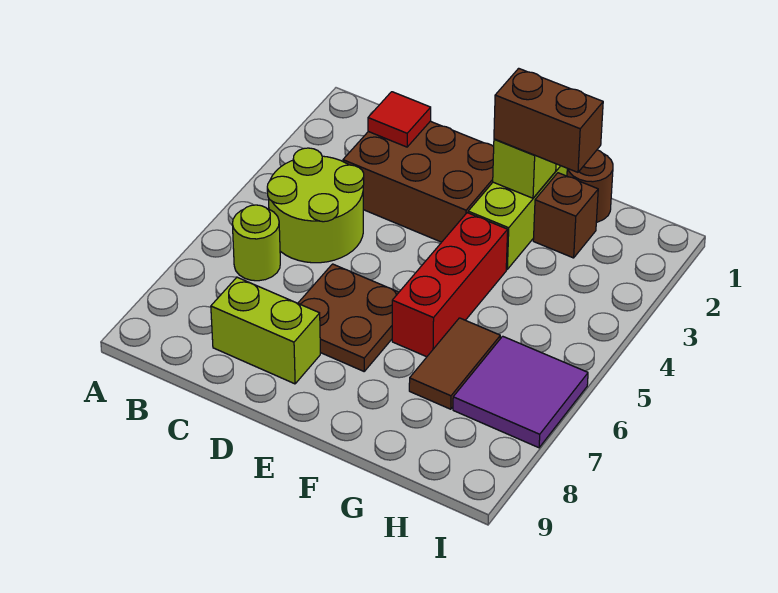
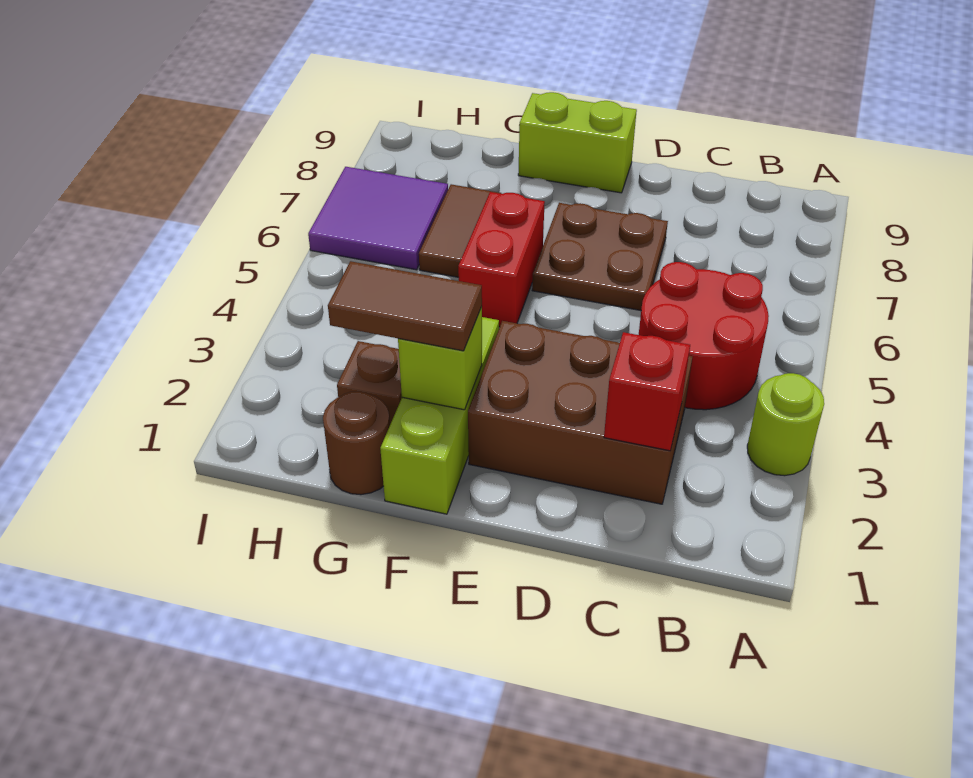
lime round brick B4:C5 level 1 -> red round brick B4:C5 level 1
lime round brick B6 level 1 -> lime round brick A3 level 1
red tile C2 level 2 -> red brick C2 level 2
lime brick C8:D8 level 1 -> lime brick E9:F9 level 1
brown brick F2:G2 level 3 -> brown tile F2:G2 level 3
red brick F4:F6 level 1 -> red brick F5:F6 level 1

